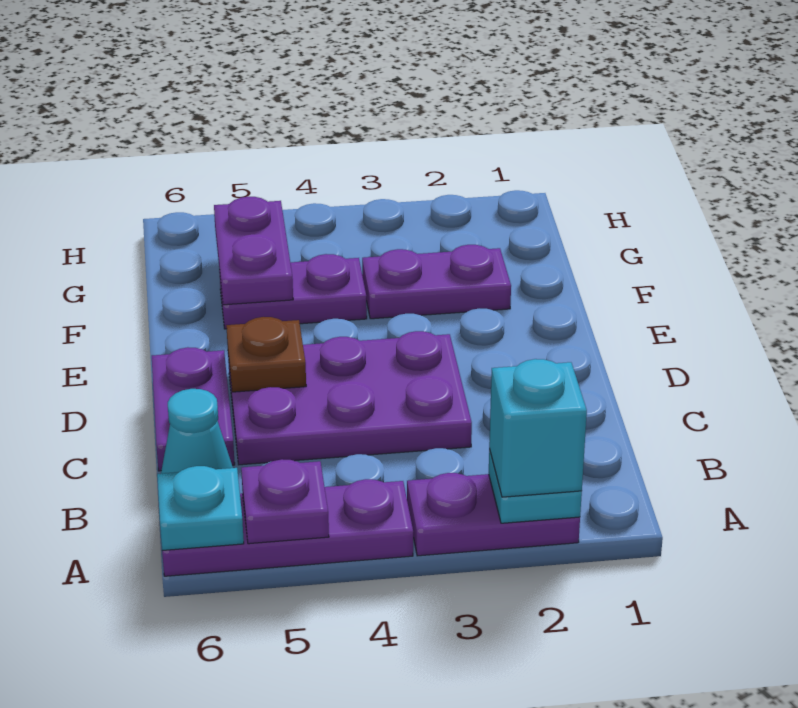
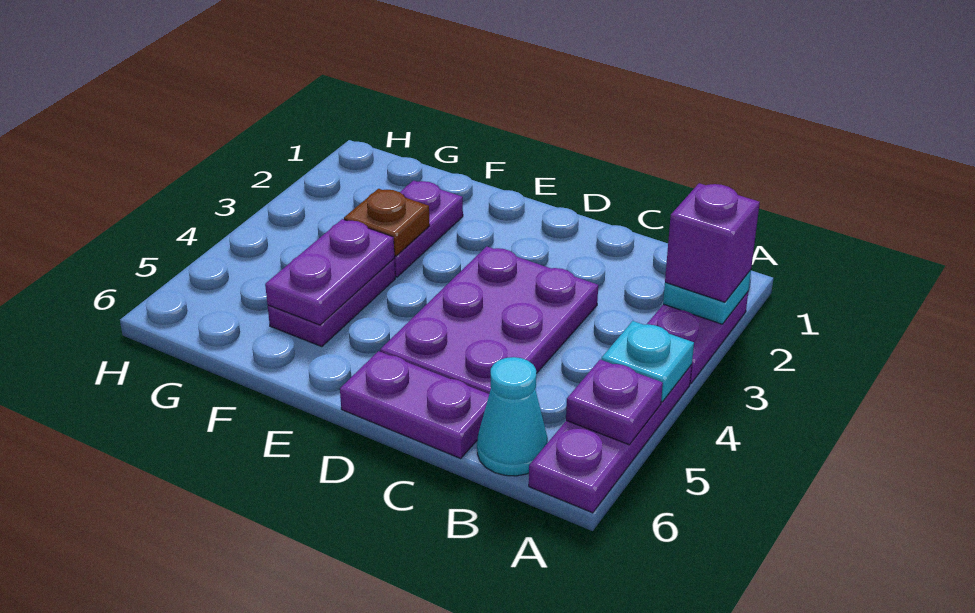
cyan brick A2 level 3 -> purple brick A2 level 3
cyan plate A6 level 2 -> cyan plate A4 level 2
brown plate D5 level 2 -> brown plate F3 level 2
purple plate F5:G5 level 2 -> purple plate F4:F5 level 2

